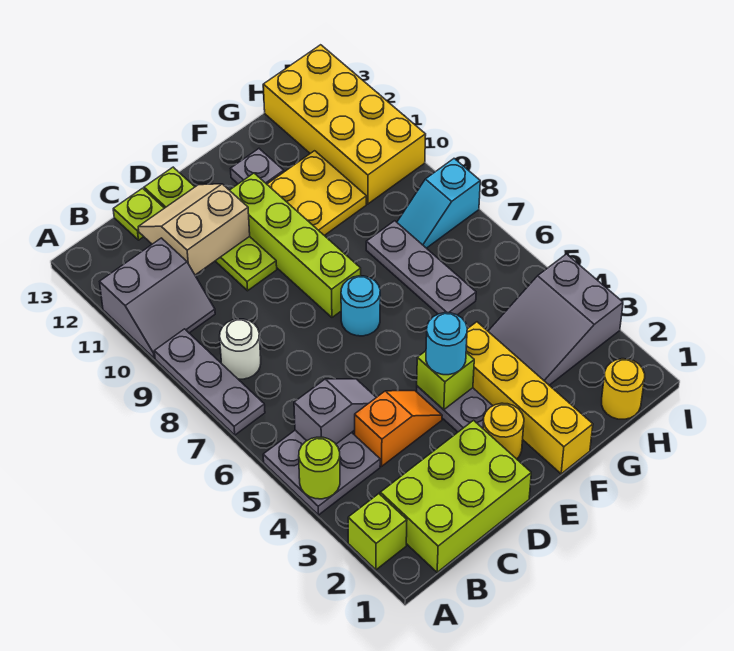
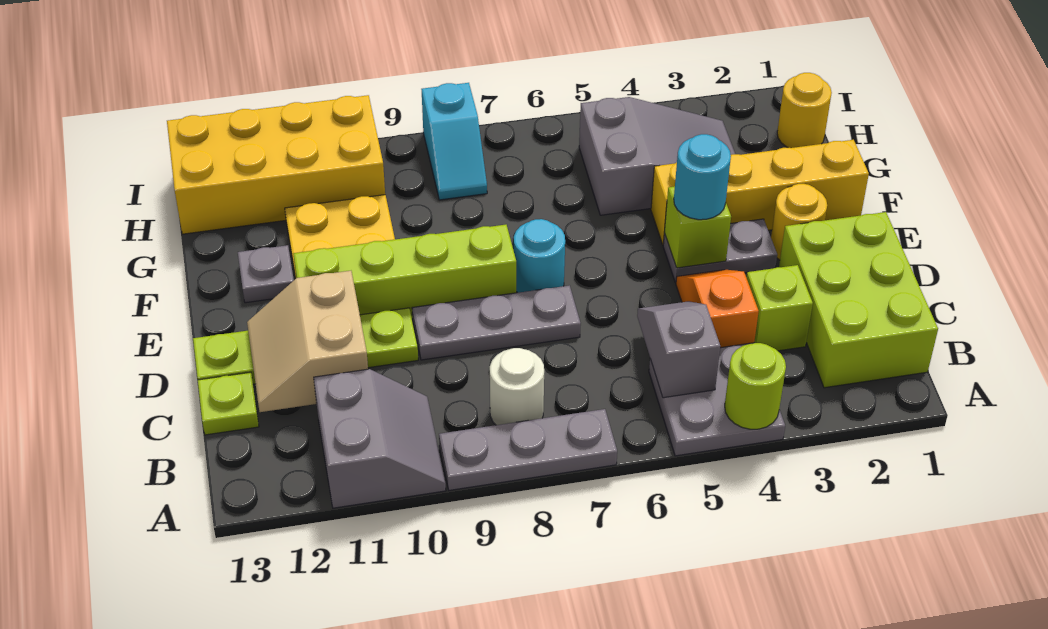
lime brick A2 level 1 -> lime brick C3 level 1
grey slope G3:I4 level 1 top I -> grey slope G3:H5 level 1 top 5
grey plate G6:G8 level 1 -> grey plate D7:D9 level 1

